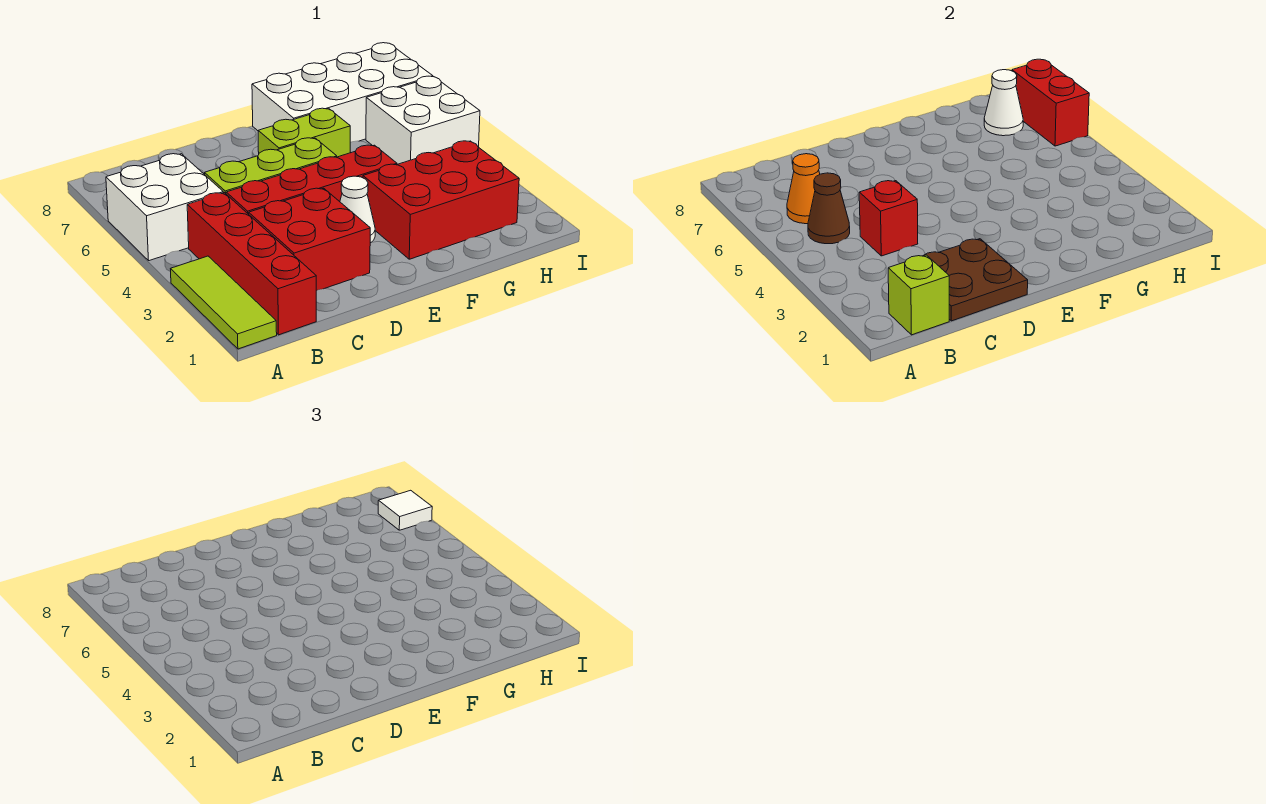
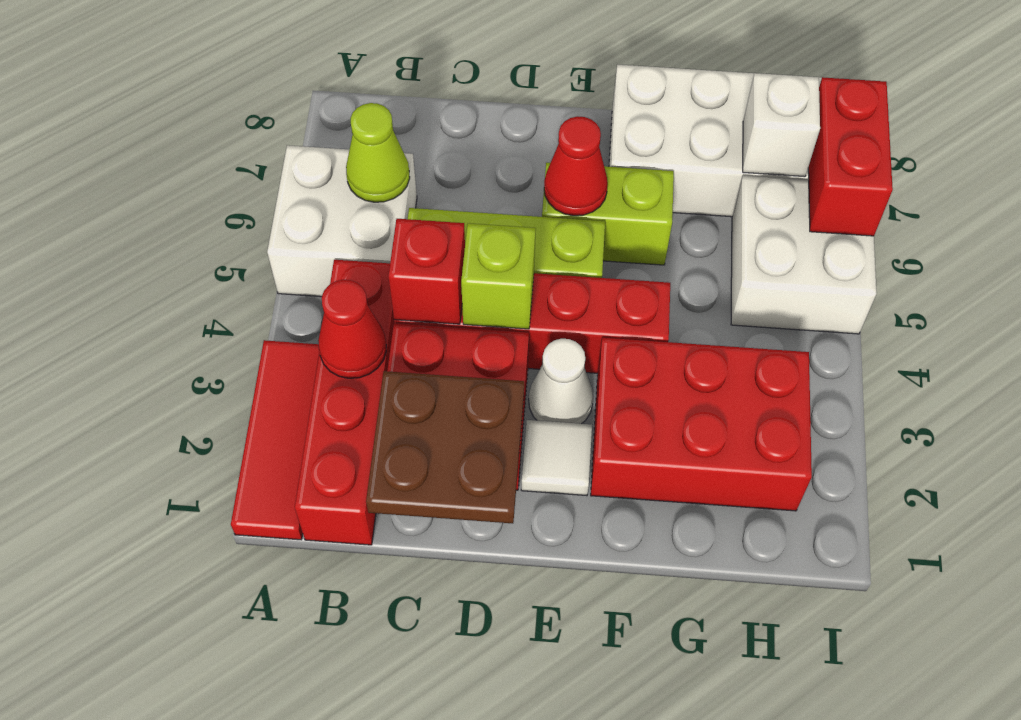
lime tile A1:A3 level 1 -> red tile A1:A3 level 1
lime brick B1 level 2 -> lime brick D4 level 2
none -> red cone B3 level 2
brown cone B5 level 2 -> none
orange cone B6 level 2 -> lime cone B6 level 2
none -> red cone E6 level 2
white cone H7 level 2 -> white brick H7 level 2
white tile I7 level 3 -> white tile E2 level 1

